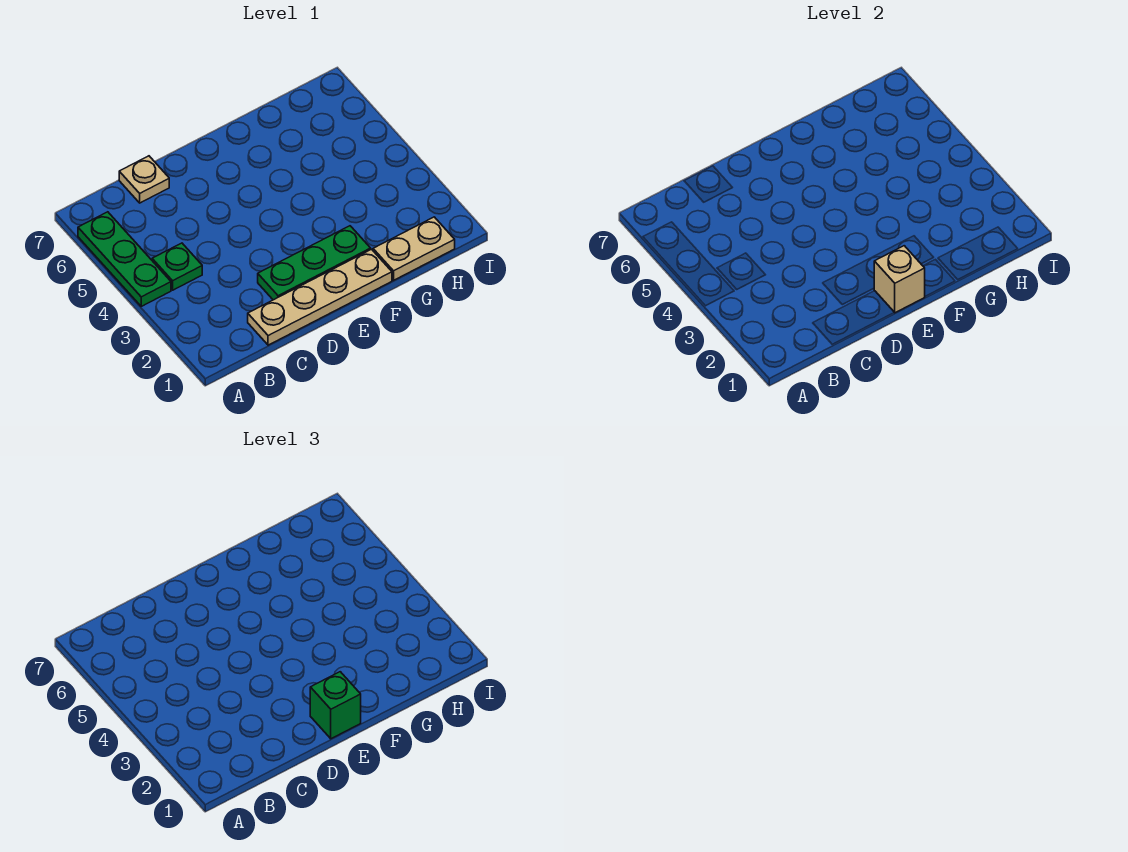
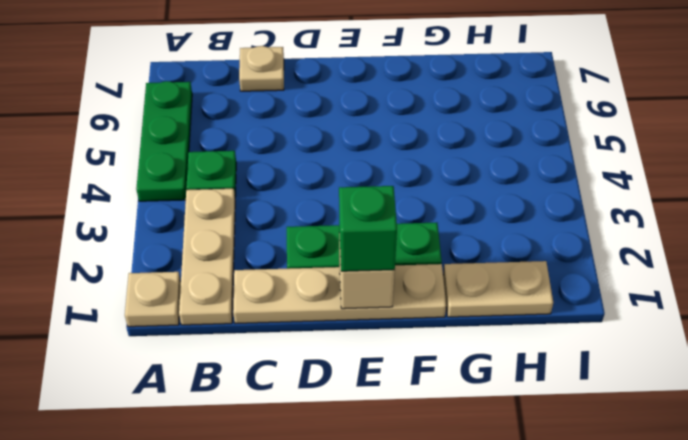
none -> tan plate A1 level 1
none -> tan plate B1:B3 level 1

